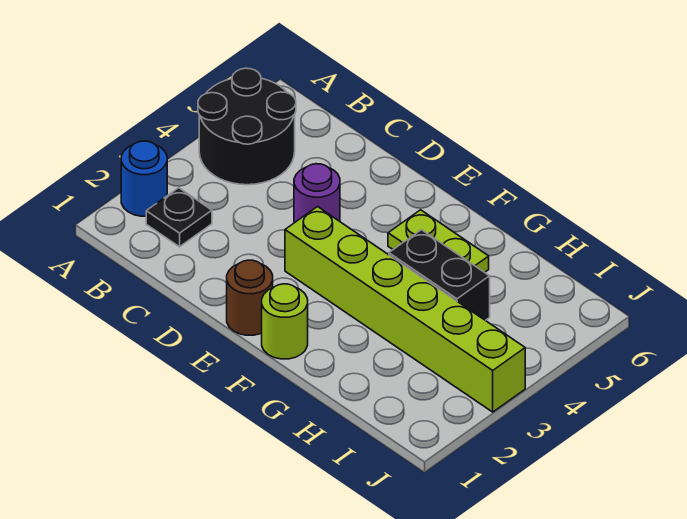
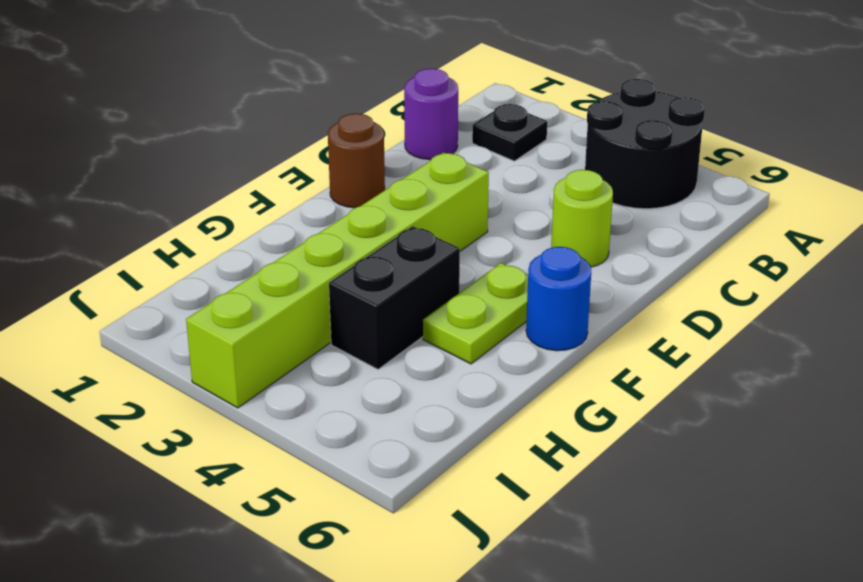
blue round brick A2 level 1 -> blue round brick F6 level 1
purple round brick D4 level 1 -> purple round brick C1 level 1
lime round brick F1 level 1 -> lime round brick D5 level 1

